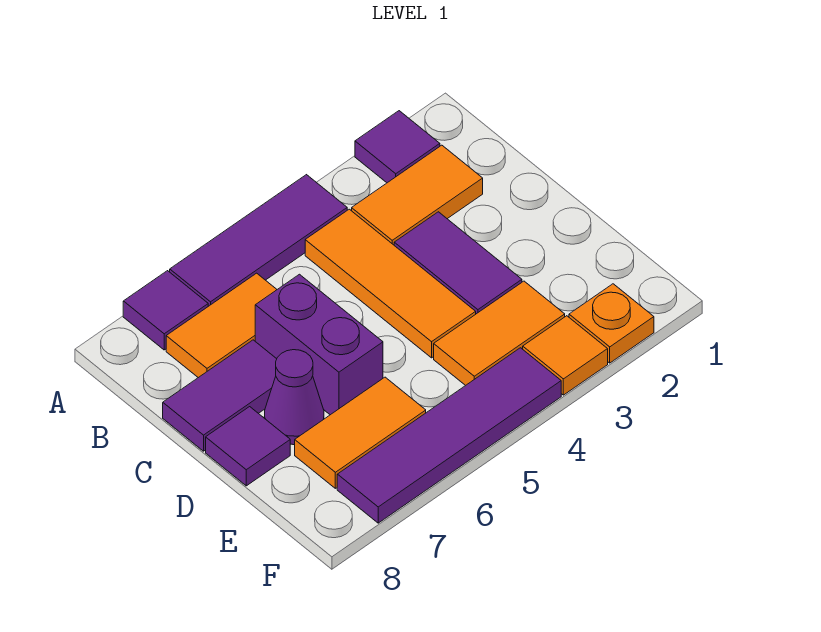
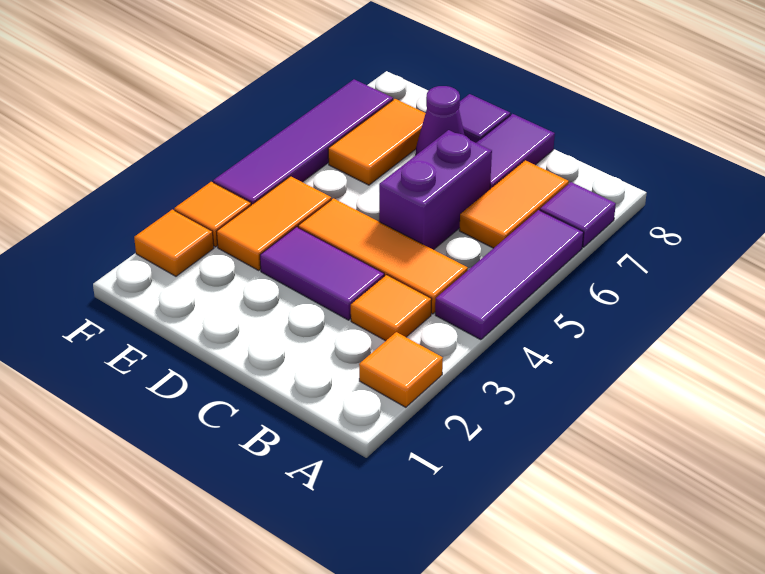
purple tile A2 level 1 -> orange tile A2 level 1
orange tile B2:B3 level 1 -> orange tile B3 level 1
purple brick C6:D6 level 1 -> purple brick C5:C6 level 1
orange plate F2 level 1 -> orange tile F2 level 1

